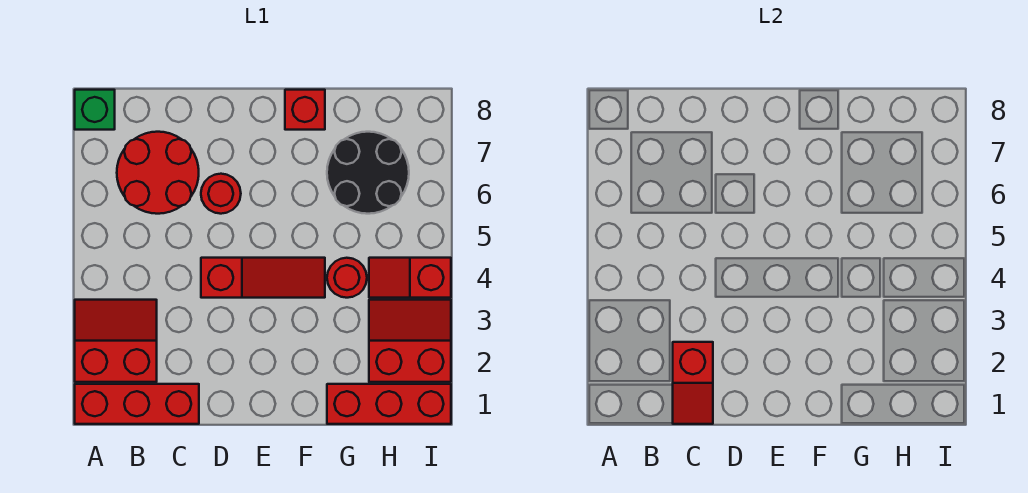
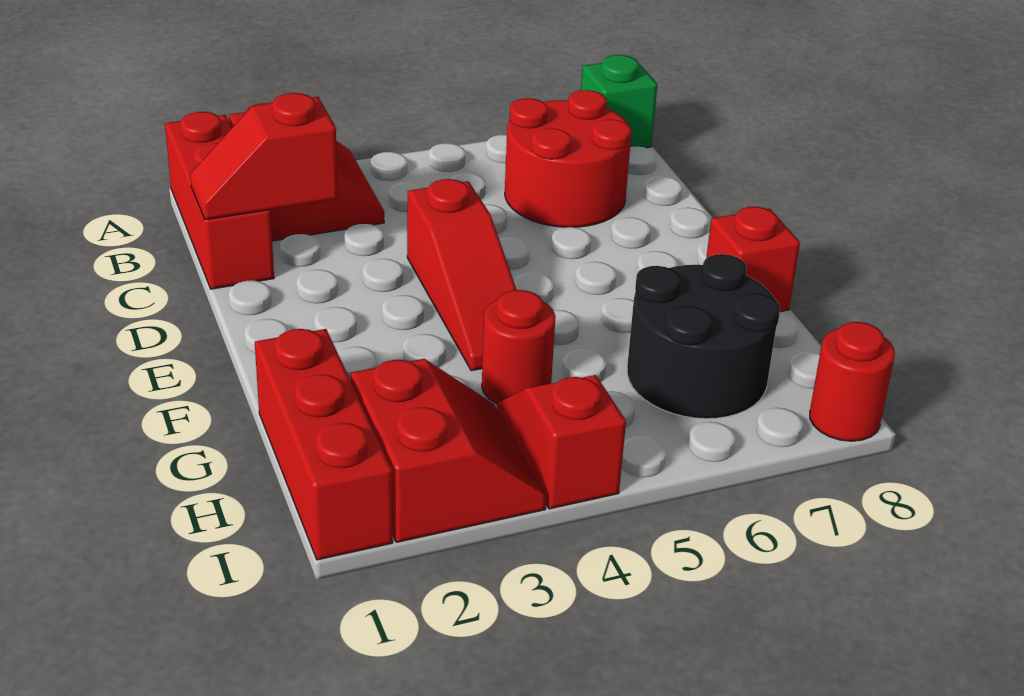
red round brick D6 level 1 -> red round brick I8 level 1

